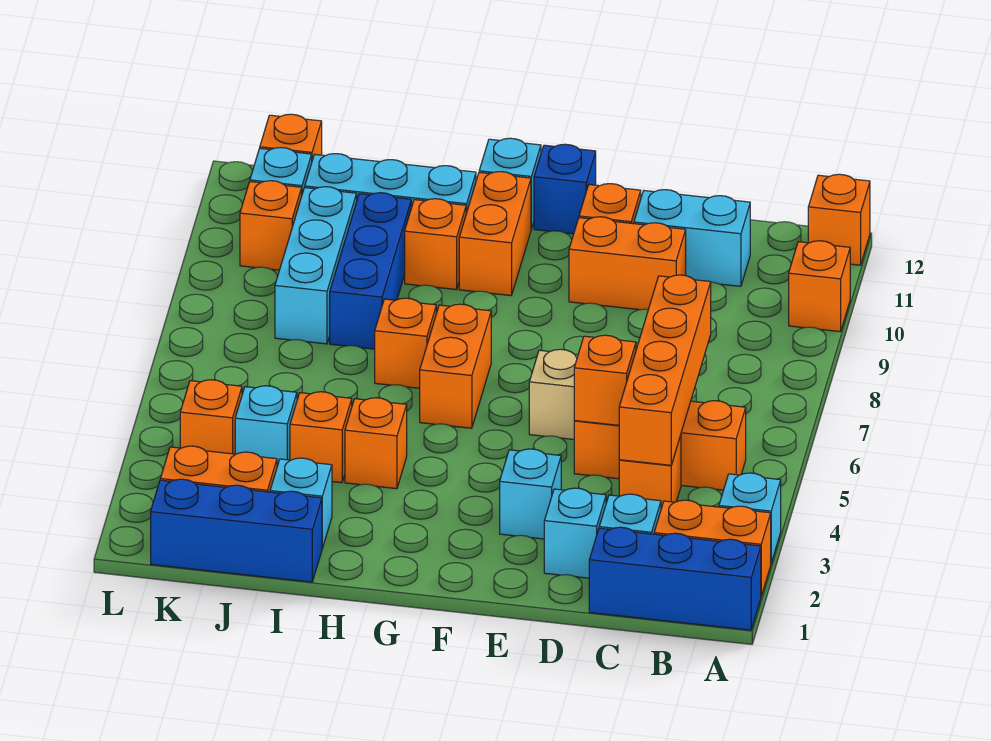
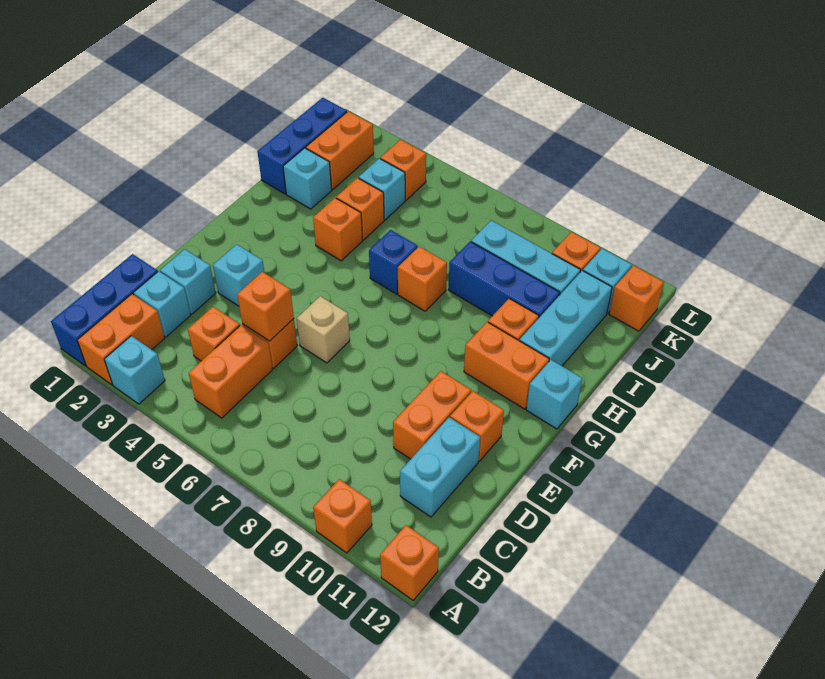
orange brick C4:C7 level 2 -> none
blue brick F12 level 1 -> blue brick H6 level 1
orange brick G6:G7 level 1 -> none

